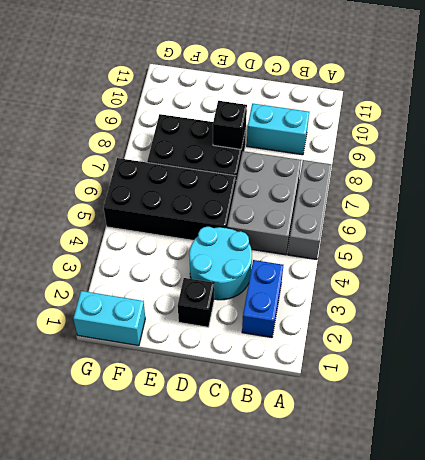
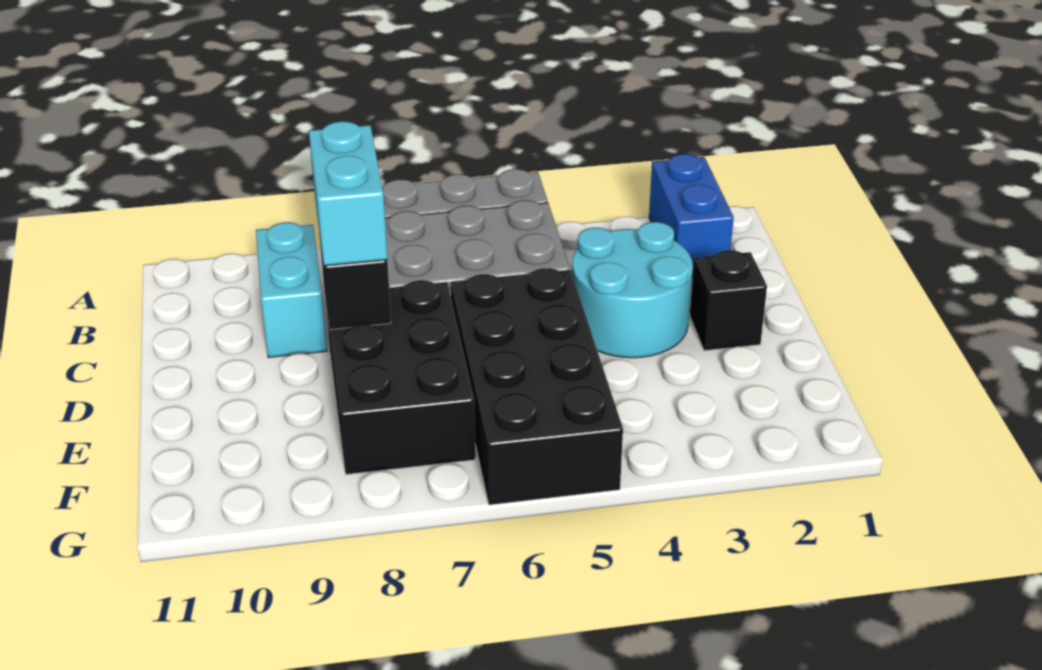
blue brick B2:B3 level 1 -> blue brick A2:B2 level 1
cyan brick F1:G1 level 1 -> cyan brick C8:D8 level 3

